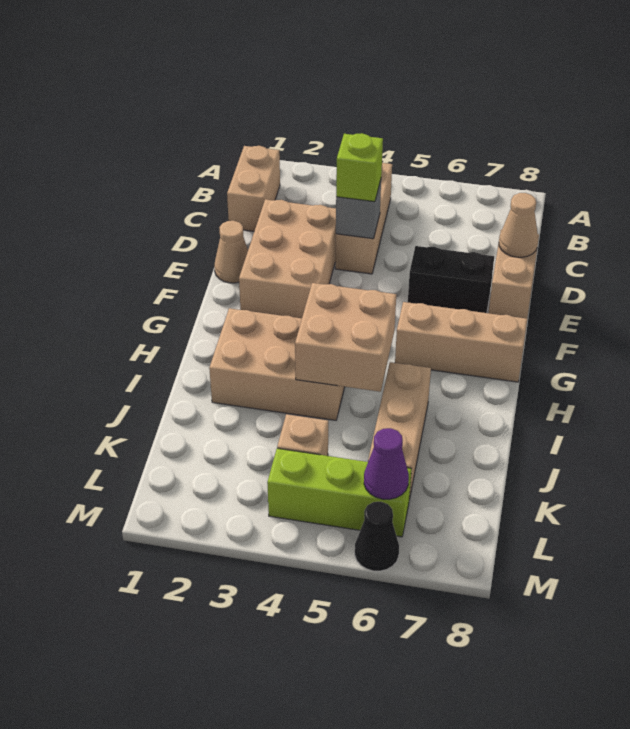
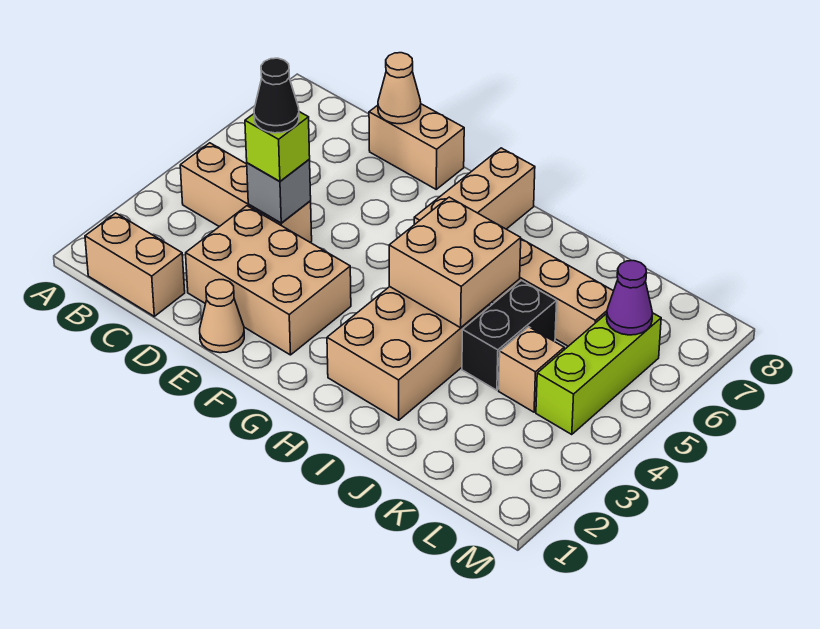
black brick E6:E7 level 1 -> black brick J4:J5 level 1
black cone M6 level 1 -> black cone D4 level 4

